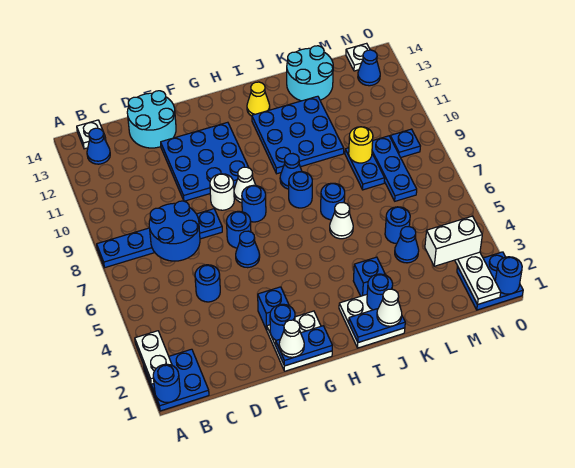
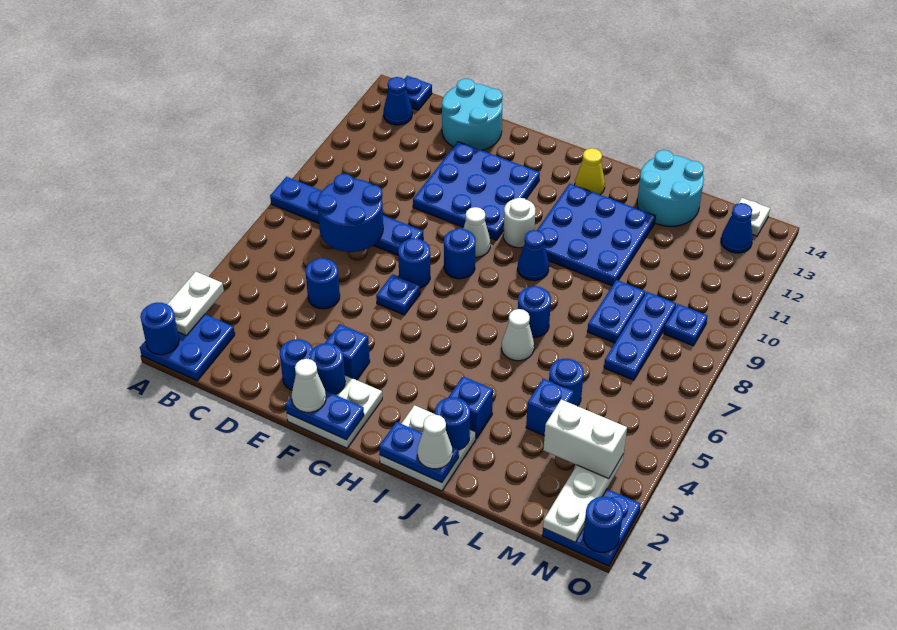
white plate B14 level 1 -> blue plate B14 level 1
blue cone F6 level 1 -> blue plate F6 level 1
white round brick F9 level 1 -> white round brick H10 level 1
blue round brick I8 level 1 -> blue round brick E2 level 1
blue cone L4 level 1 -> blue brick L4 level 1
yellow round brick L9 level 2 -> none

